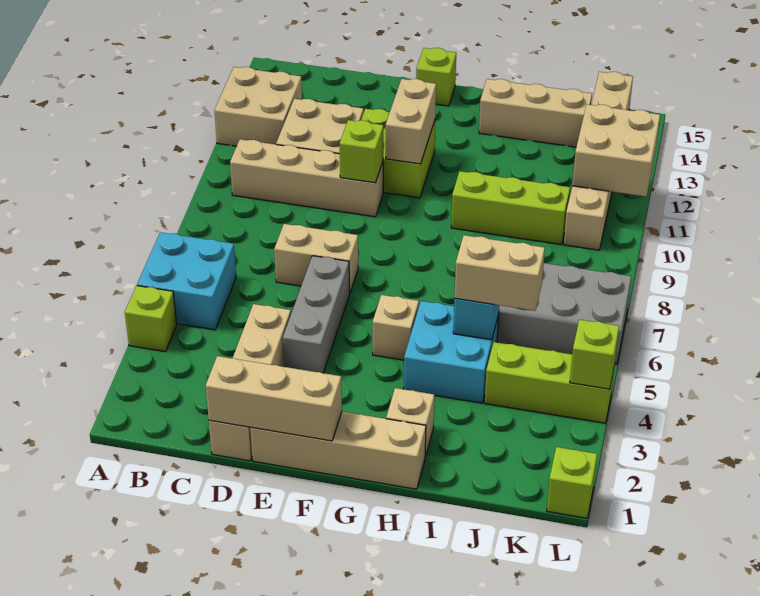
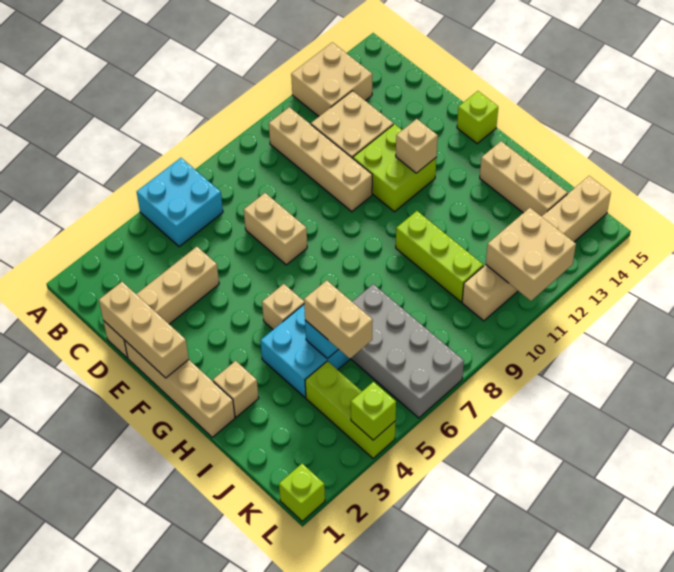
lime brick A4 level 1 -> none
grey brick E4:E6 level 1 -> none
lime brick E10 level 2 -> none
tan brick F11:F12 level 2 -> tan brick F12 level 2

